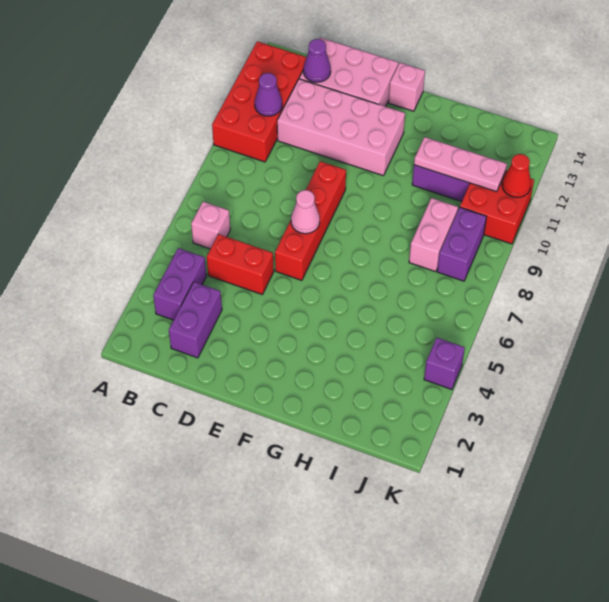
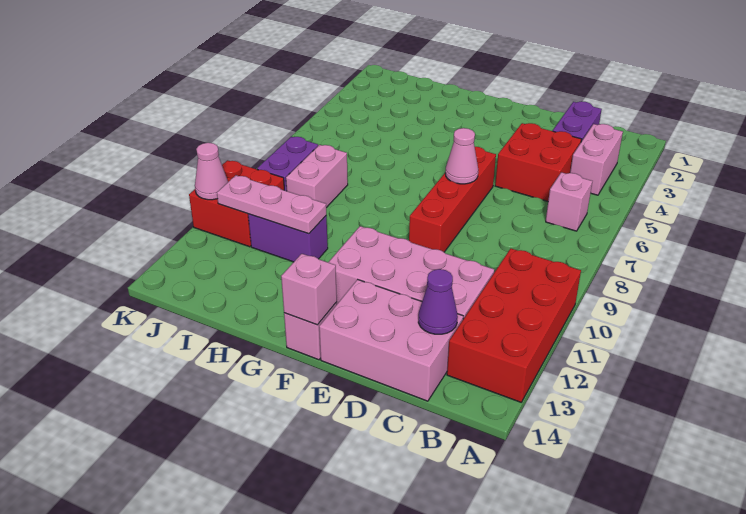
purple brick B3:B4 level 1 -> pink brick B3:B4 level 1
purple cone B11 level 2 -> none
red brick C5:D5 level 1 -> red brick C4:D5 level 1
none -> pink brick F14 level 2
purple brick K4 level 1 -> none
red cone K11 level 2 -> pink cone K11 level 2

